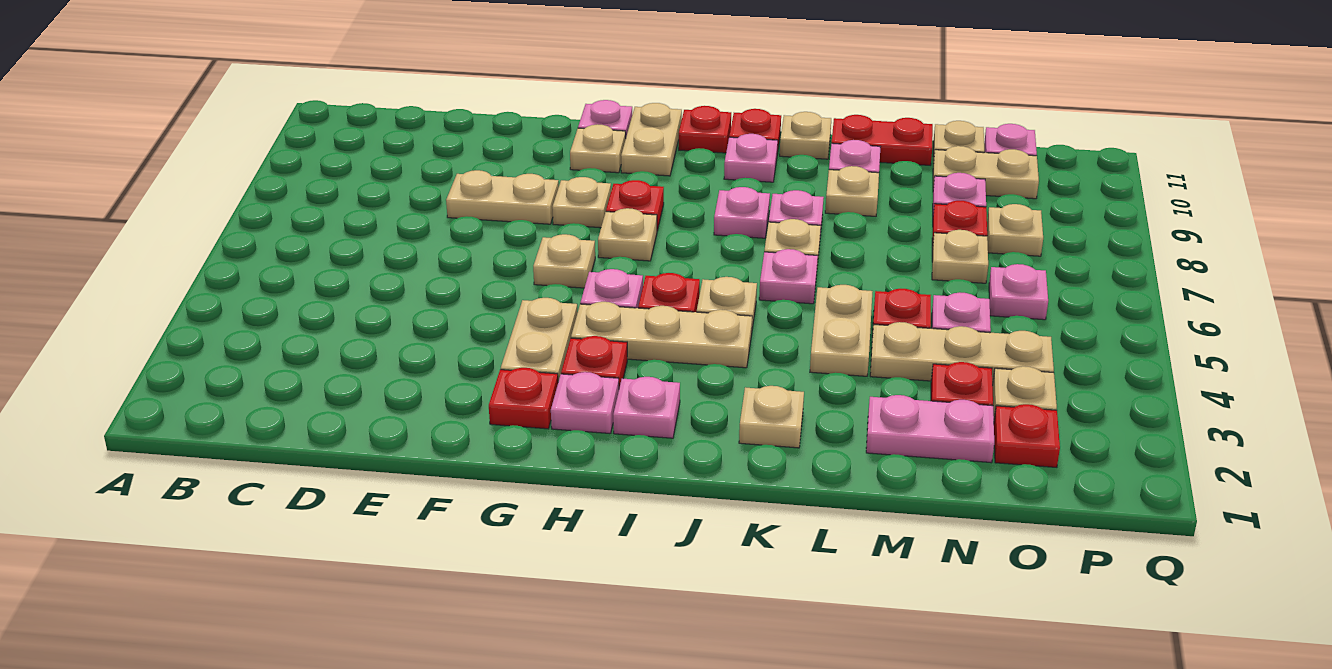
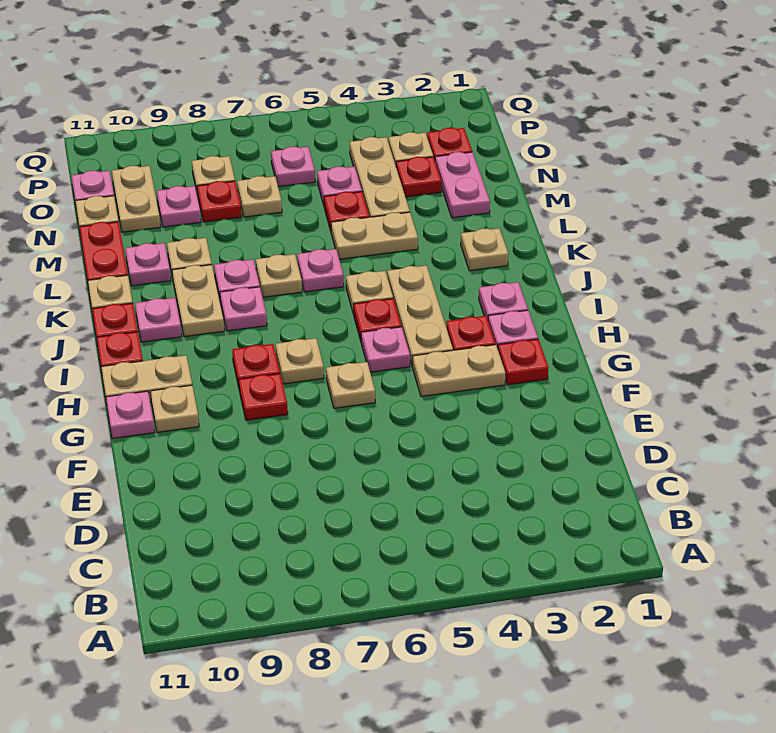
tan plate E8:F8 level 1 -> tan plate J9:K9 level 1
tan plate G8 level 1 -> red plate G8 level 1

